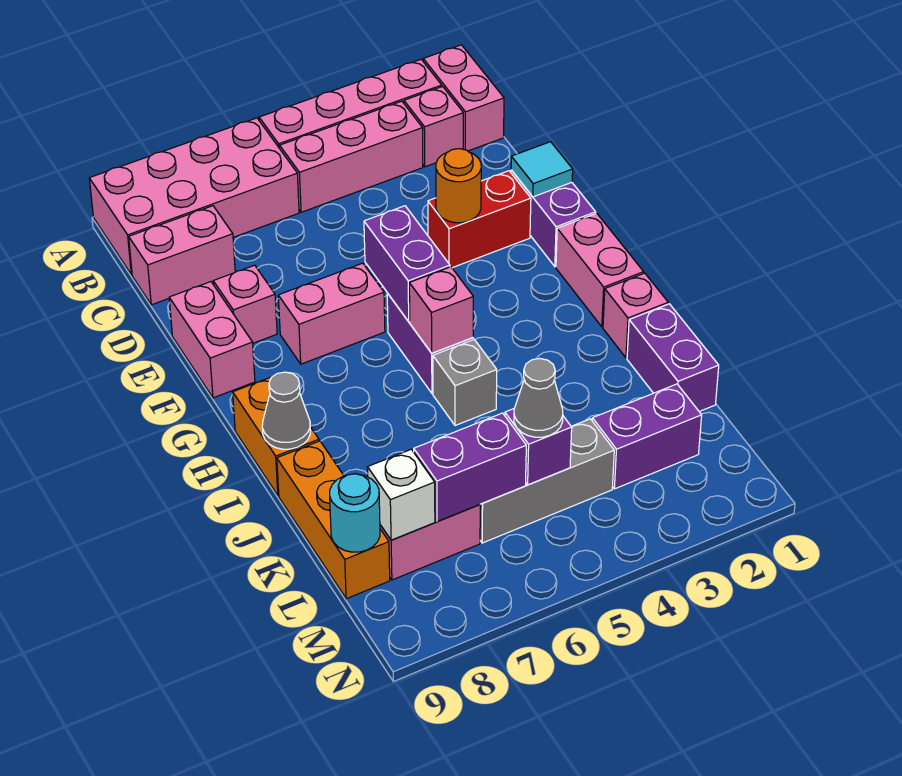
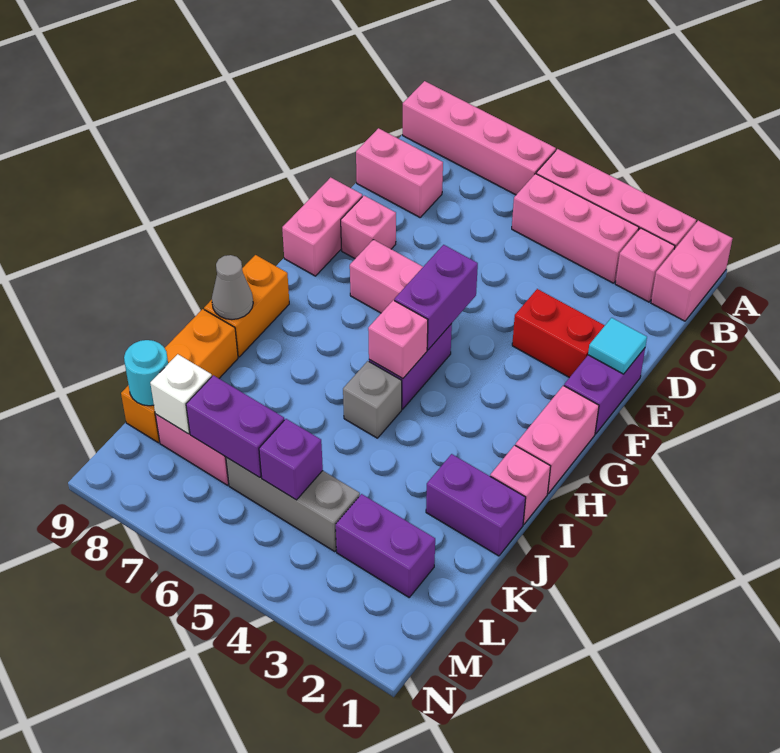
pink brick A6:B9 level 1 -> pink brick A6:A9 level 1
orange round brick E3 level 2 -> none
purple brick J1:K1 level 1 -> purple brick J1:J2 level 1
grey cone L5 level 3 -> none

